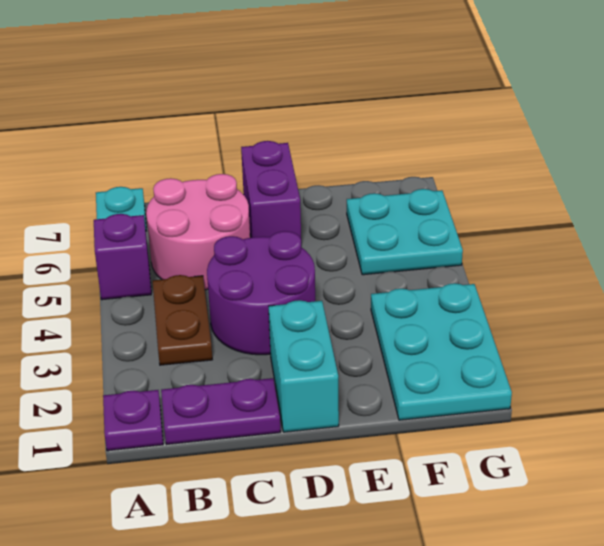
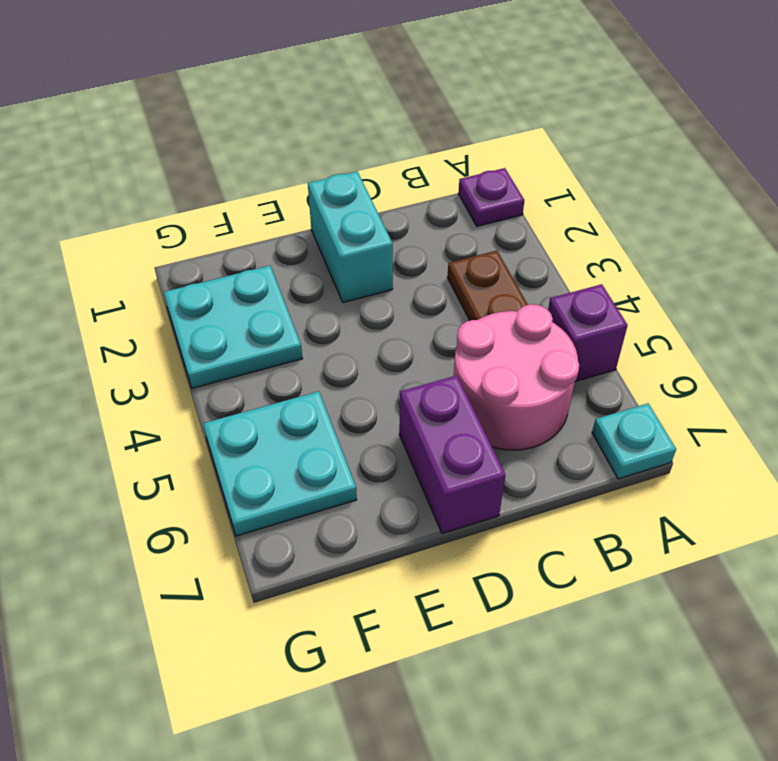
purple plate B1:C1 level 1 -> none
purple round brick C3:D4 level 1 -> none
cyan plate F1:G3 level 1 -> cyan plate F2:G3 level 1

